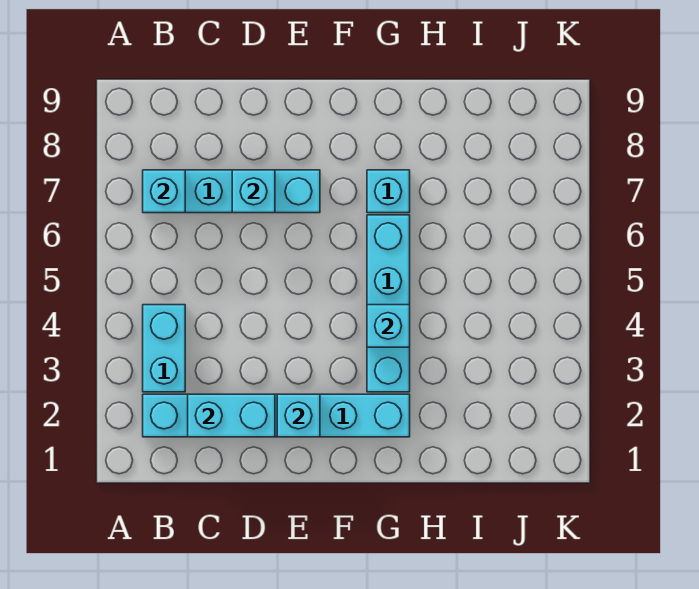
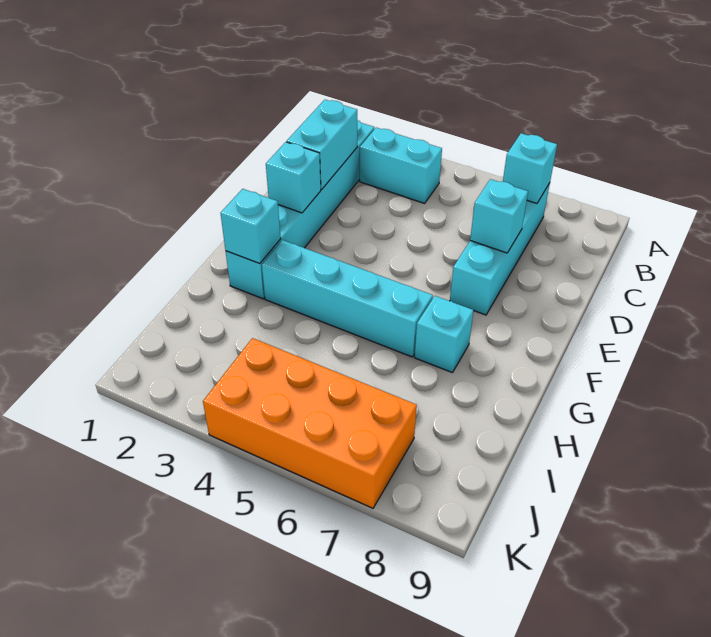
cyan brick G4 level 2 -> cyan brick G2 level 2
none -> orange brick J4:K7 level 1

